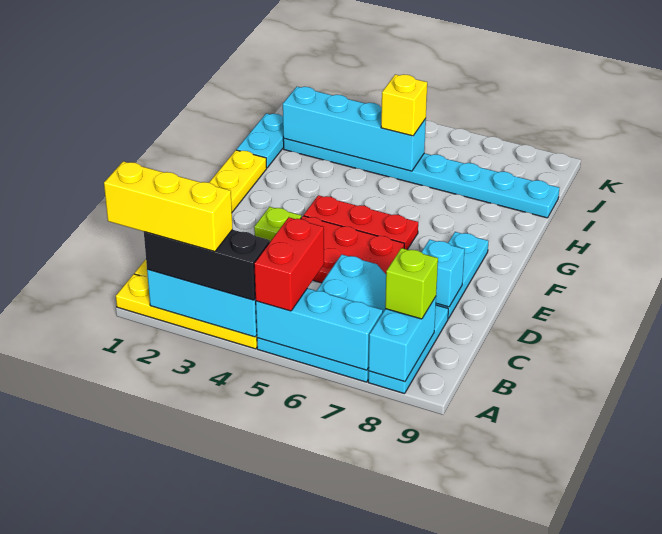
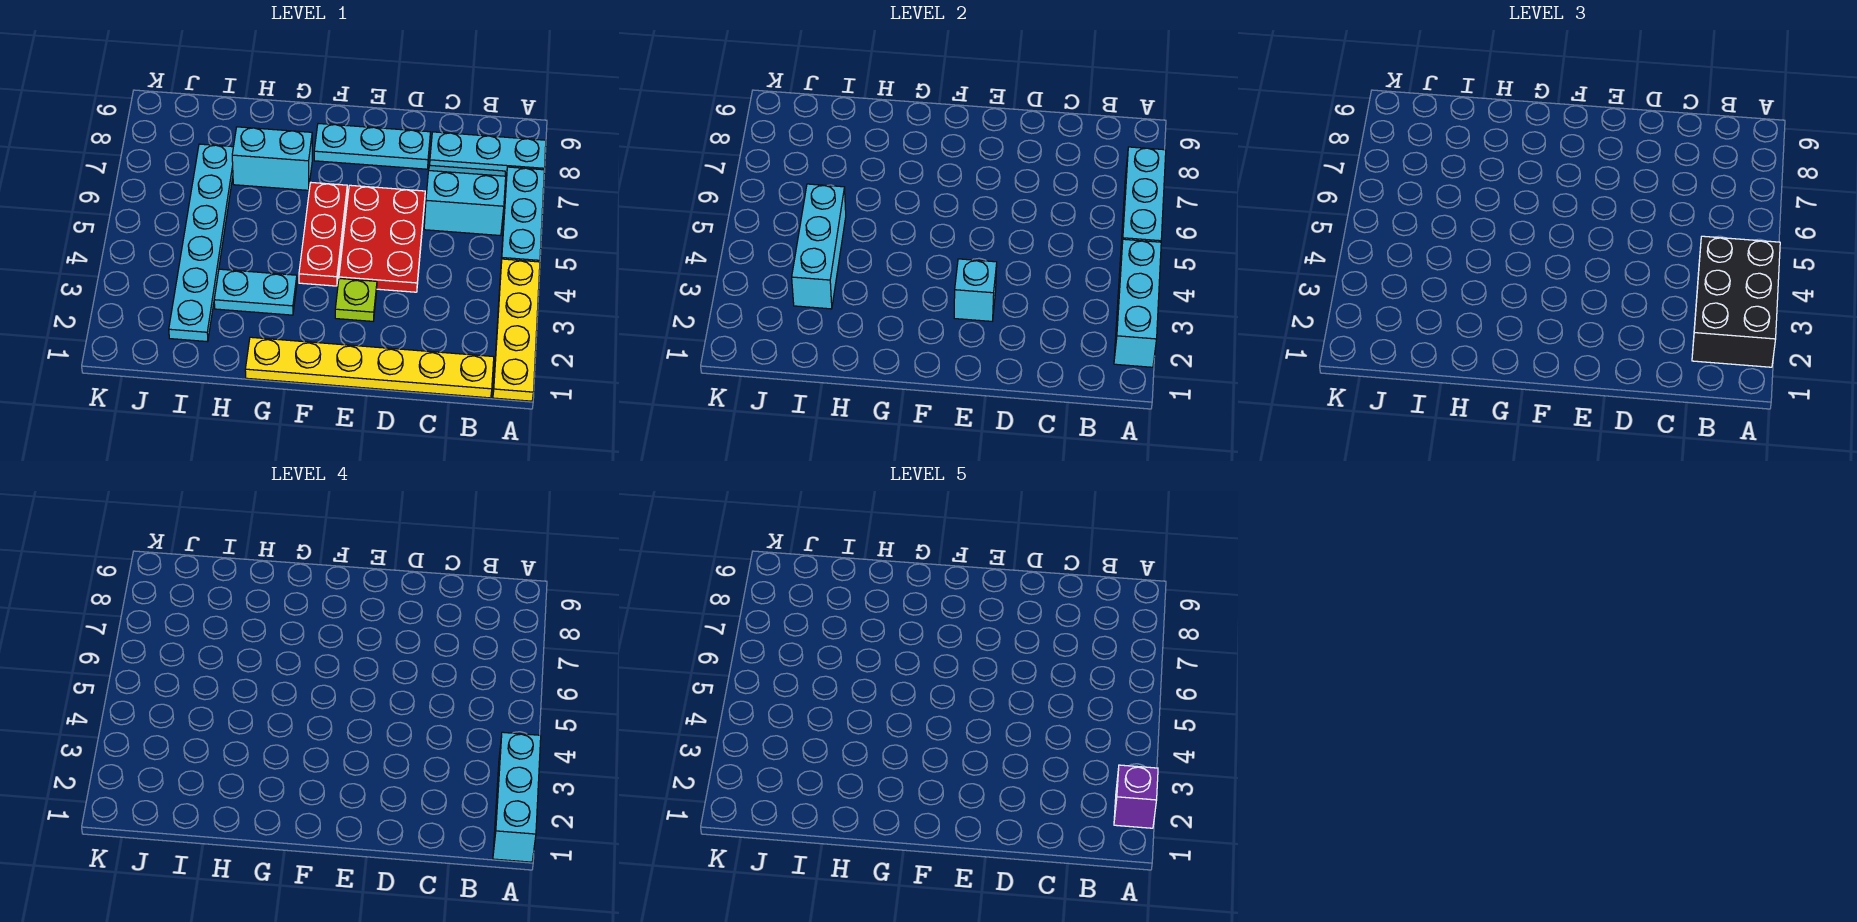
yellow brick A1:A3 level 4 -> cyan brick A1:A3 level 4
black brick A2:A4 level 3 -> black brick A2:B4 level 3
none -> purple brick A2 level 5
red brick A5:B5 level 3 -> none
cyan brick A8:B8 level 2 -> cyan brick G7:H7 level 1
lime brick B8 level 3 -> none
cyan brick D8 level 2 -> cyan brick E3 level 2
cyan plate H1:I1 level 1 -> cyan plate G3:H3 level 1
cyan plate I2:I9 level 1 -> cyan plate I2:I7 level 1
cyan brick I2:I5 level 2 -> cyan brick I3:I5 level 2
yellow brick I5 level 3 -> none

